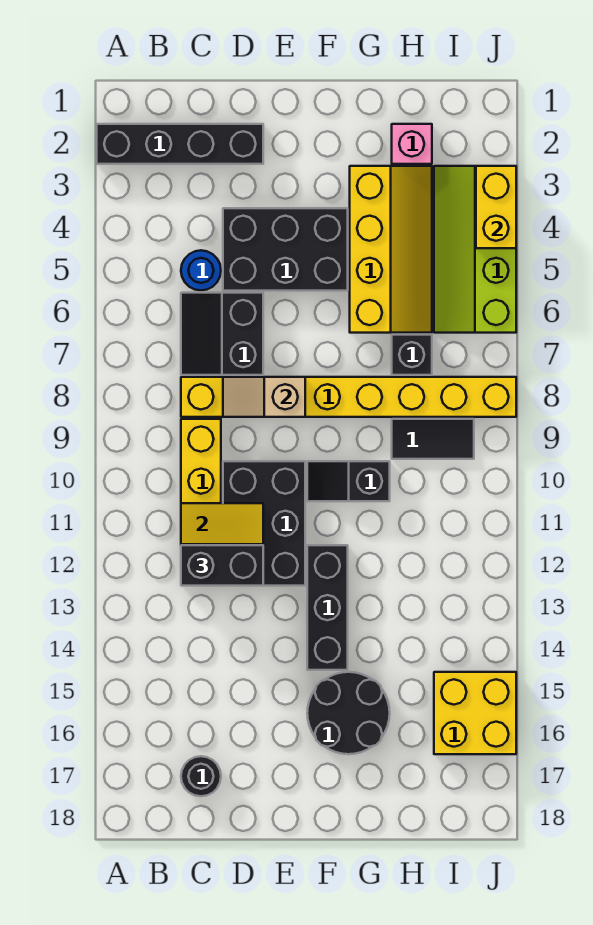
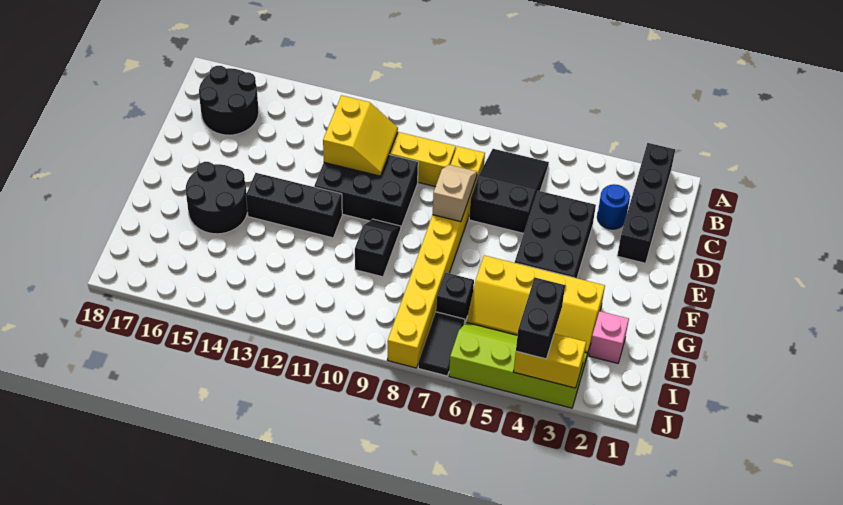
blue round brick C5 level 1 -> blue round brick C3 level 1
black slope C6:D7 level 1 top D -> black slope B6:D7 level 1 top D
black brick C12:D12 level 3 -> black brick I4:J4 level 3
black round brick C17 level 1 -> black round brick B16:C17 level 1
black tile H9:I9 level 1 -> black tile I7:J7 level 1
yellow brick I15:J16 level 1 -> none

